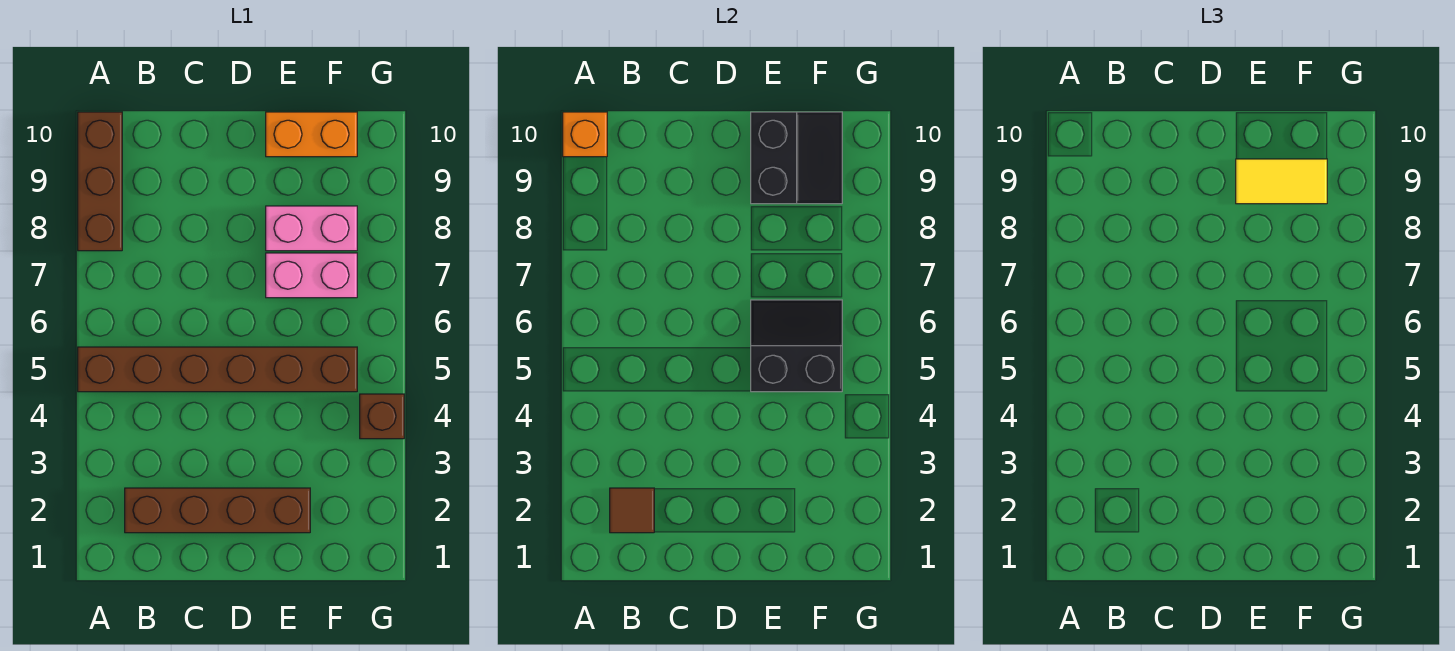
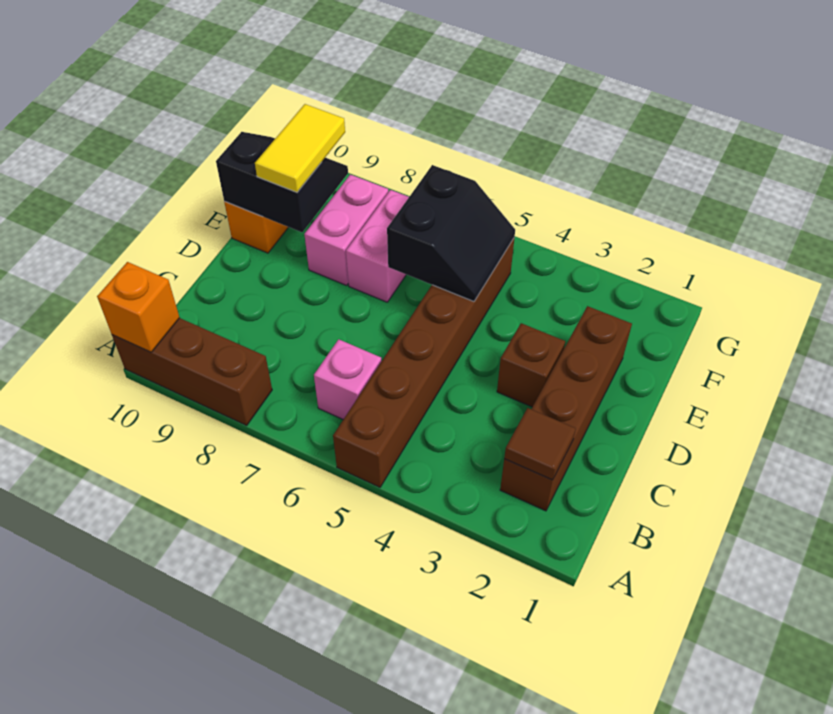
none -> pink brick B6 level 1
black slope E5:F6 level 2 top 5 -> black slope E5:F6 level 2 top 6
brown brick G4 level 1 -> brown brick D3 level 1

